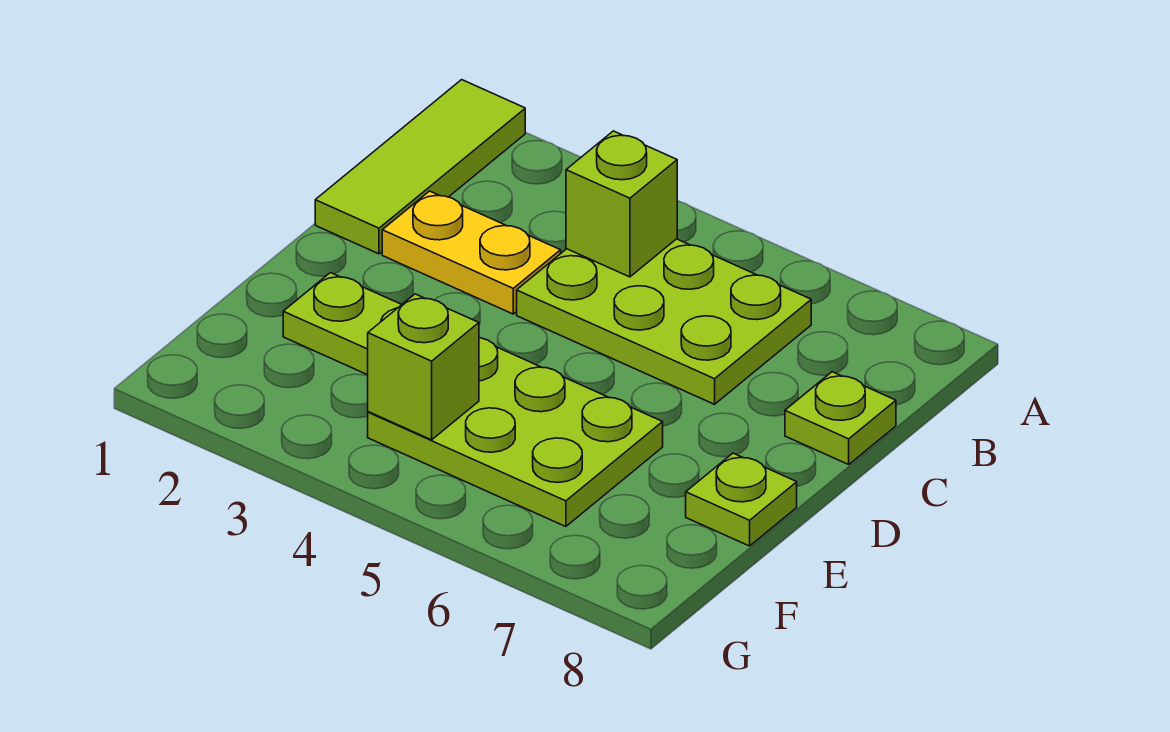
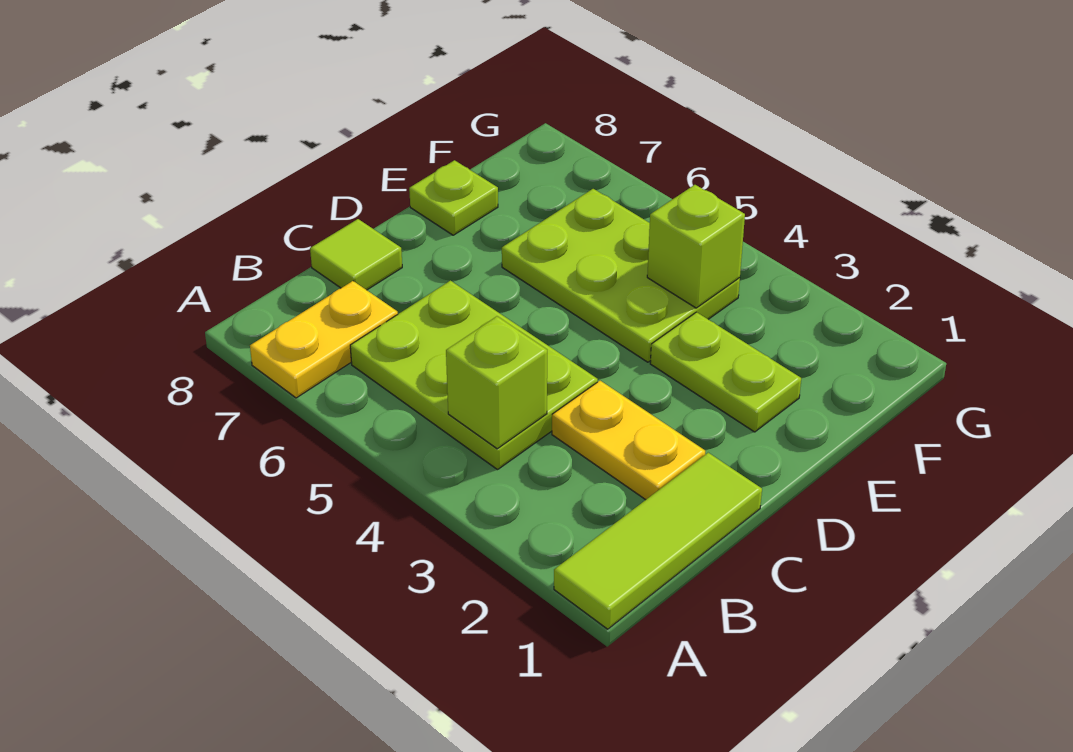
none -> yellow plate A7:B7 level 1
lime plate C8 level 1 -> lime tile C8 level 1

